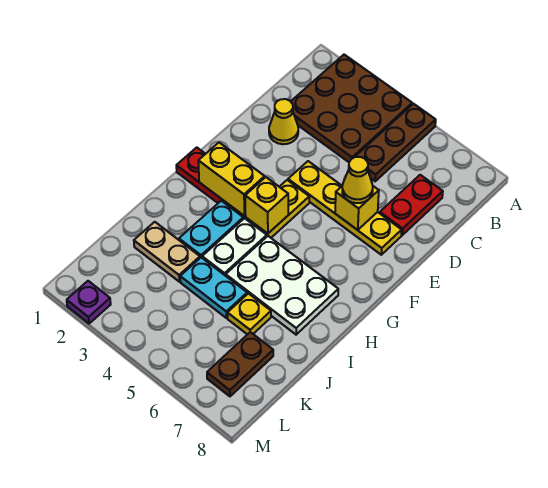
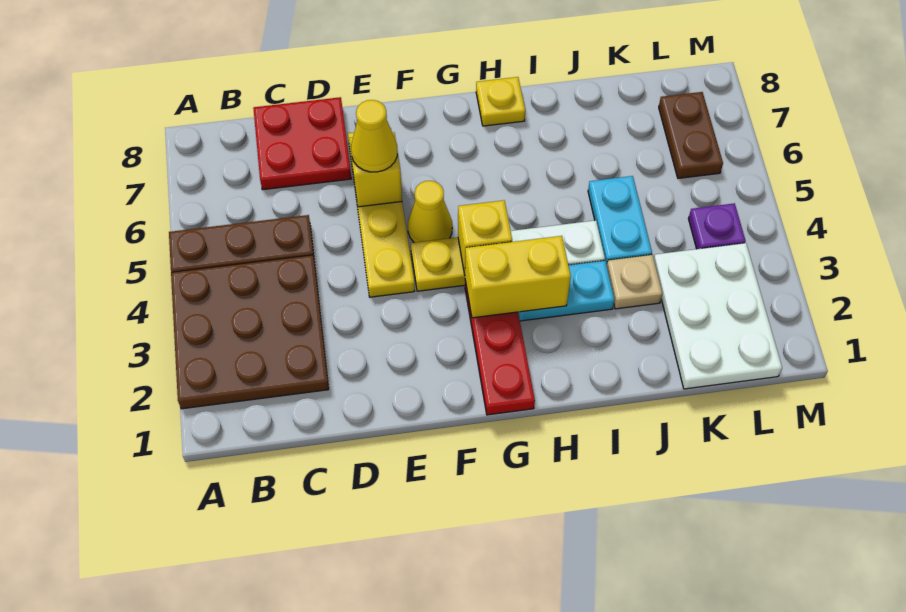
red plate C7:D7 level 1 -> red plate C7:D8 level 1
yellow cone D2 level 1 -> yellow cone F5 level 1
yellow brick G2:G3 level 2 -> yellow brick G3:H3 level 2
white plate H5:I7 level 1 -> white plate K1:L3 level 1
tan plate J2:J3 level 1 -> tan plate J3 level 1
yellow plate J6 level 1 -> yellow plate H8 level 1
brown plate K7:L7 level 1 -> brown plate L6:L7 level 1
purple plate M2 level 1 -> purple plate L4 level 1

